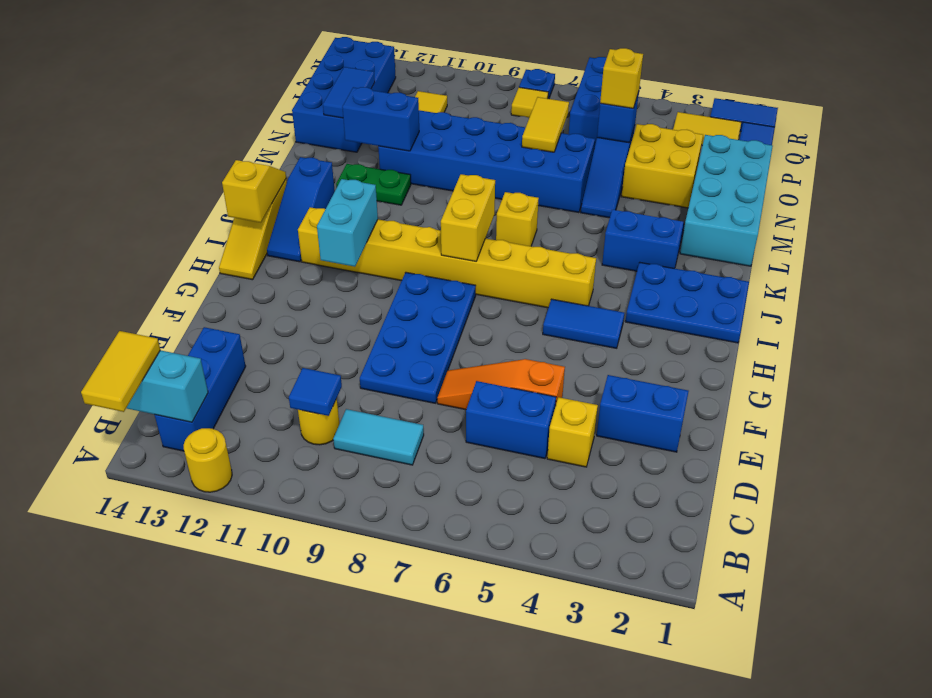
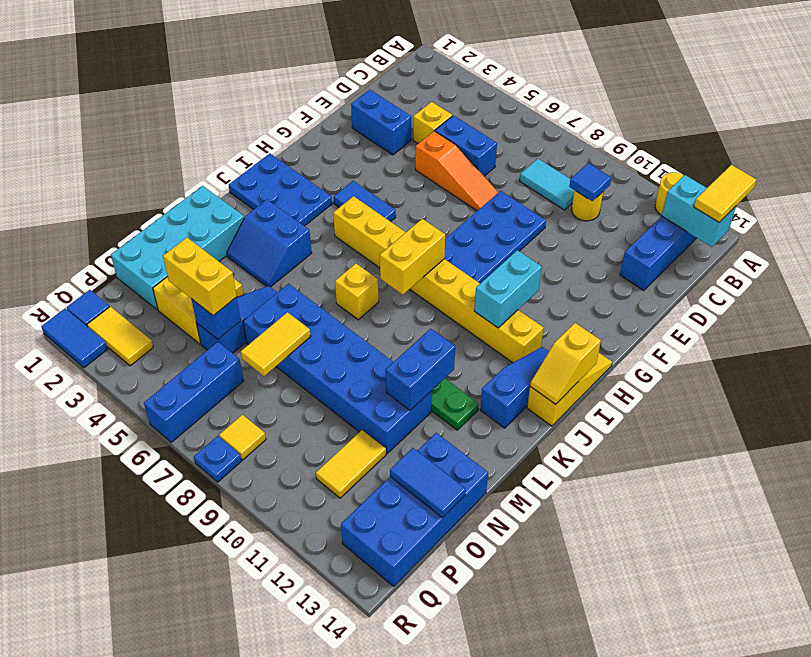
blue brick M11:M12 level 2 -> blue brick L11:M11 level 2
blue tile N13:O13 level 2 -> blue tile O13:O14 level 2
yellow brick O5 level 3 -> yellow brick O4:O5 level 3

